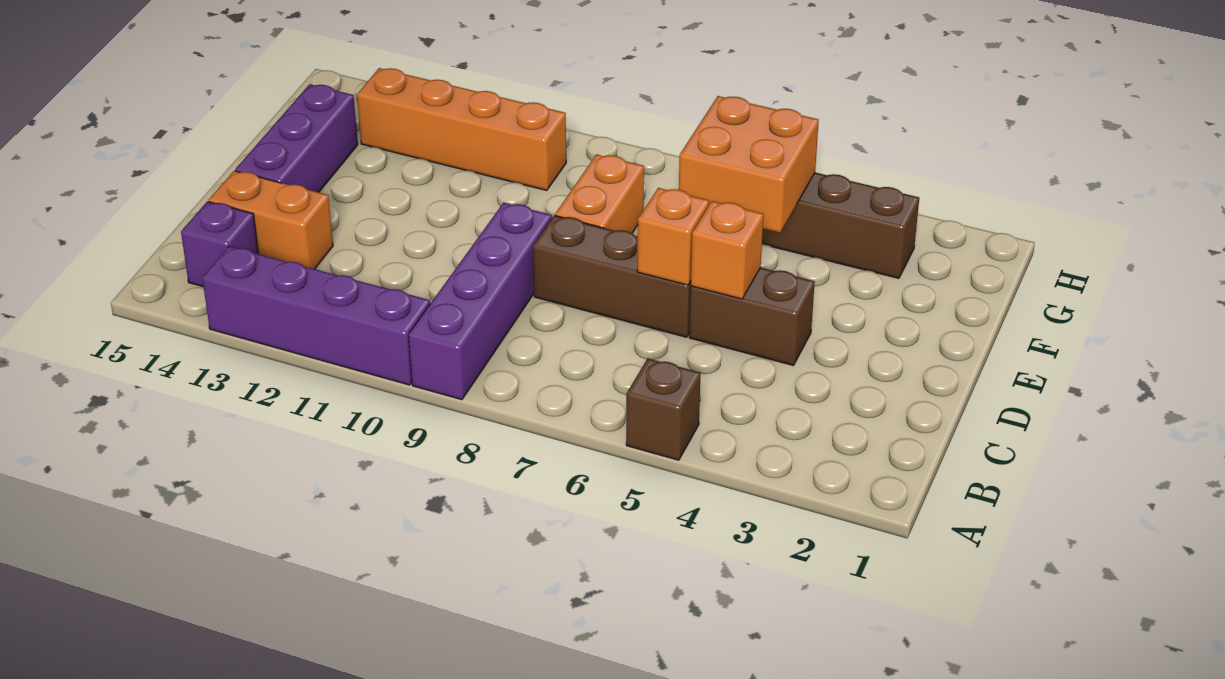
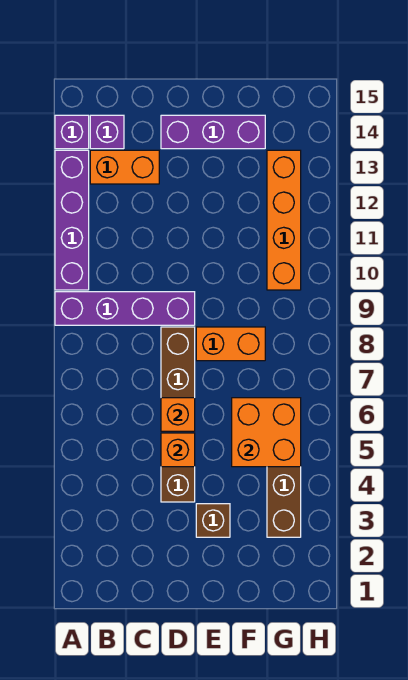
brown brick A5 level 1 -> brown brick E3 level 1
none -> purple brick A14 level 1
orange brick C13:C14 level 1 -> orange brick B13:C13 level 1

